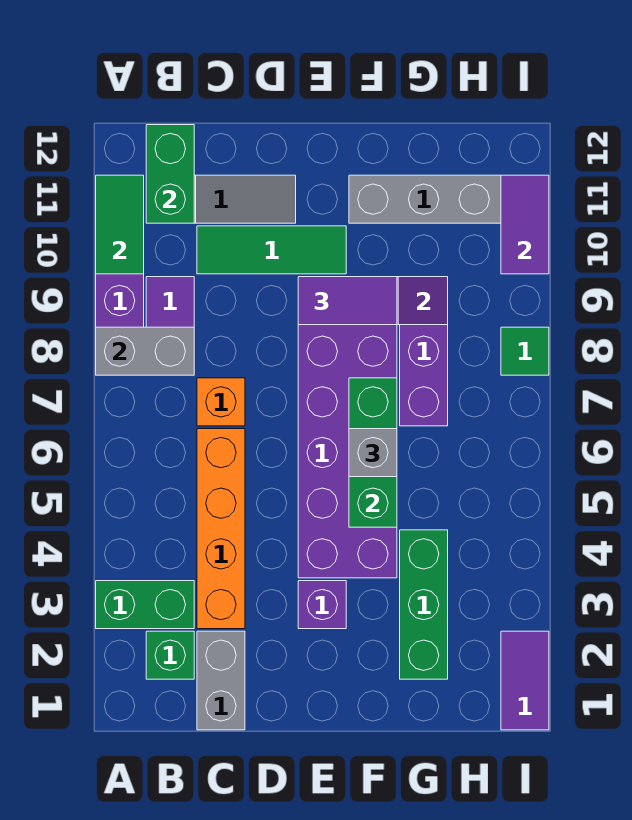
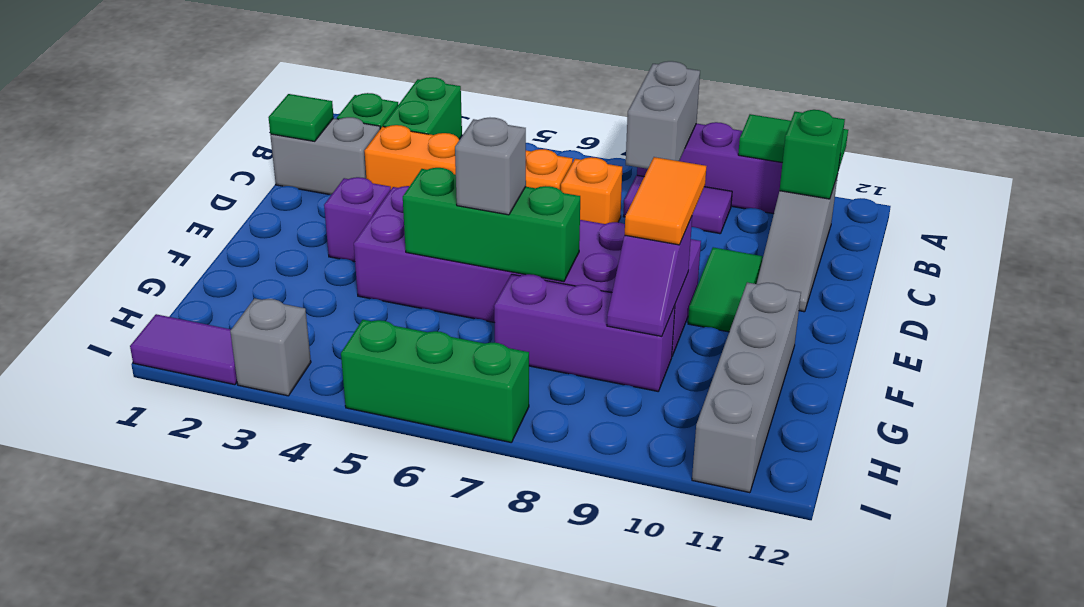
green brick B11:B12 level 2 -> green brick B11 level 2
green tile C10:E10 level 1 -> green tile D10:E10 level 1
purple tile E9:F9 level 3 -> orange tile E9:F9 level 3
green brick G2:G4 level 1 -> green brick I5:I7 level 1
none -> grey brick I3 level 1
green tile I8 level 1 -> green tile C1 level 2
purple tile I10:I11 level 2 -> none

